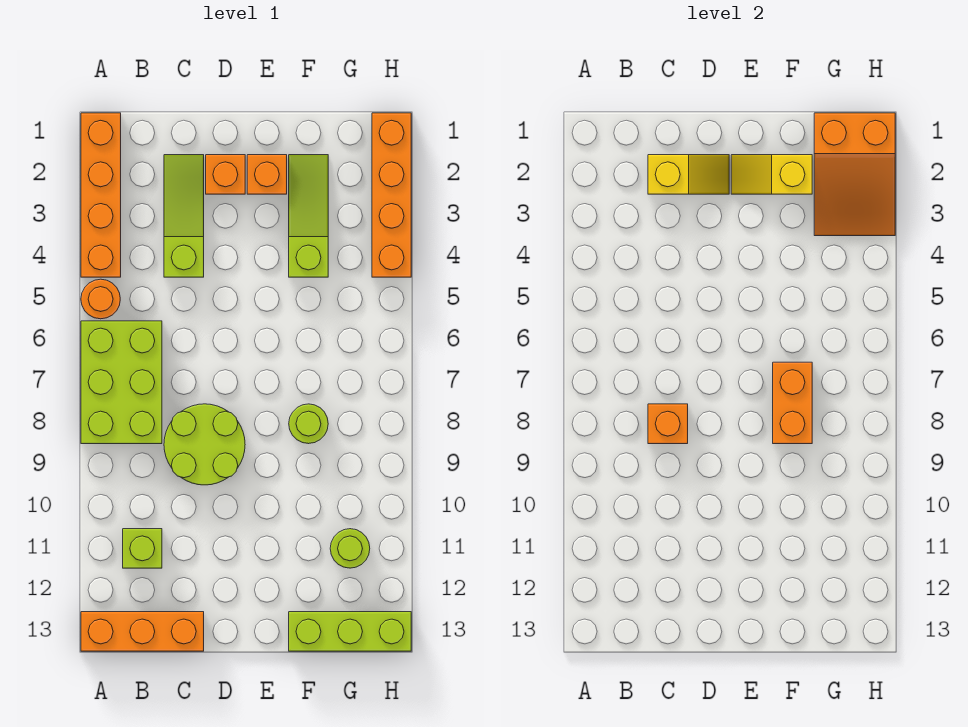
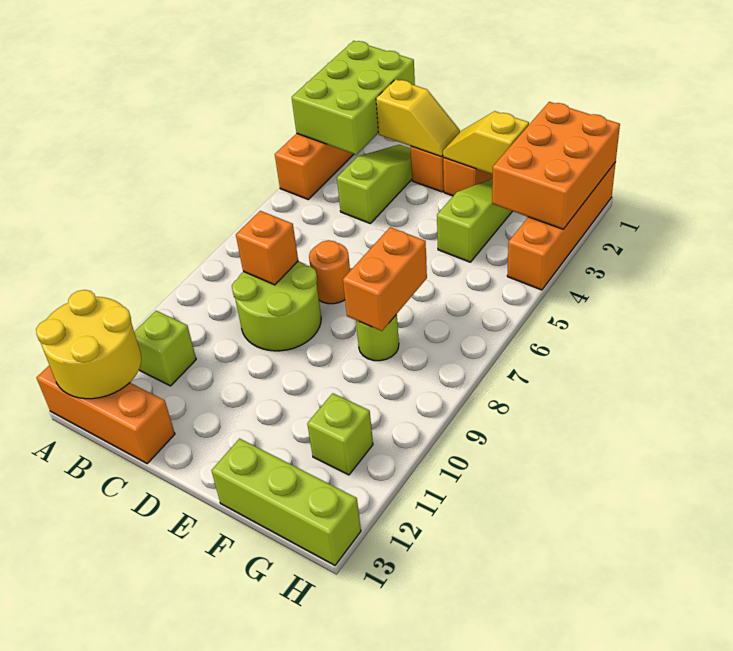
orange round brick A5 level 1 -> orange round brick D7 level 1
lime brick A6:B8 level 1 -> lime brick A1:B3 level 2
none -> yellow round brick A12:B13 level 2
orange slope G1:H3 level 2 top 1 -> orange brick G1:H3 level 2
lime round brick G11 level 1 -> lime brick G11 level 1

